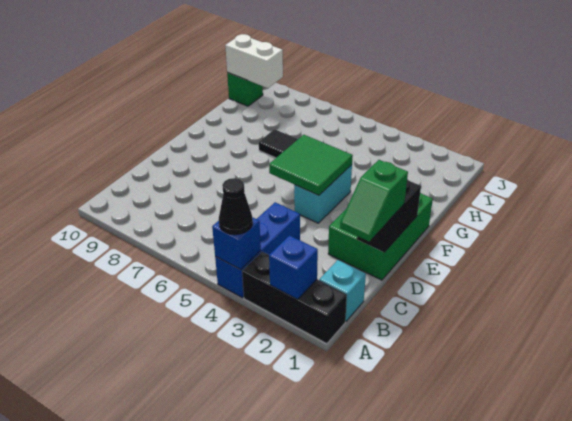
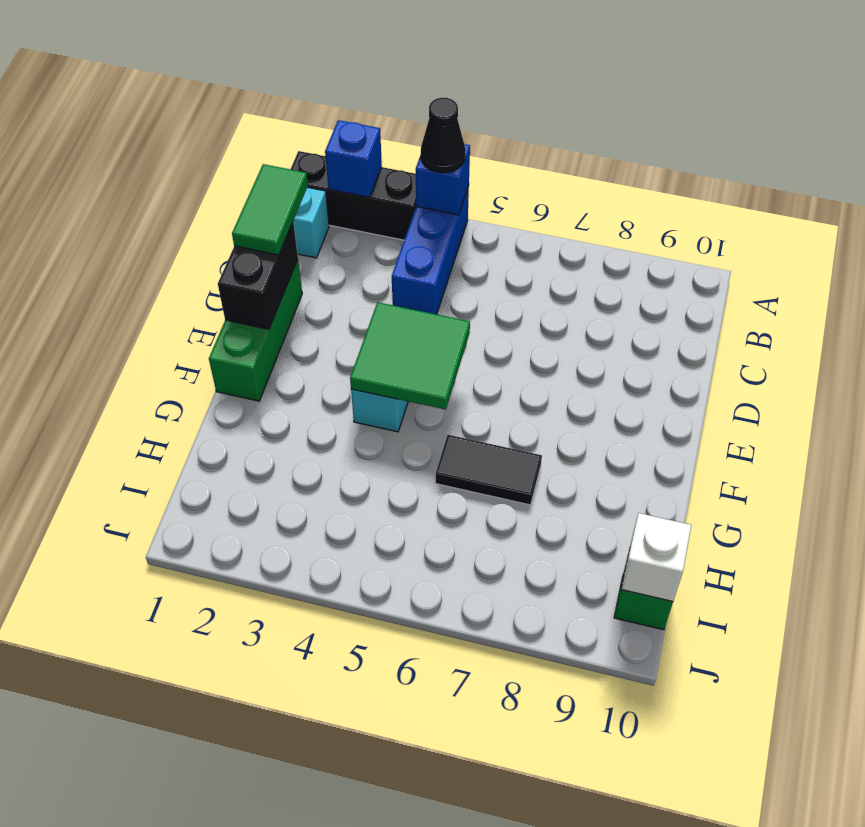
green slope C1:D1 level 3 top D -> green tile C1:D1 level 3
green brick D1:F2 level 1 -> green brick D1:F1 level 1
white brick I9:I10 level 2 -> white brick I10 level 2

